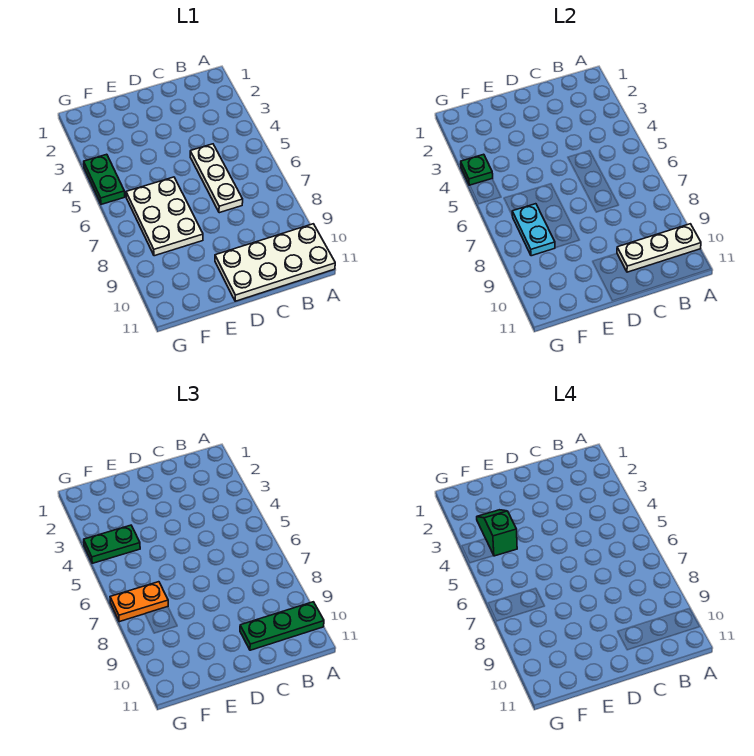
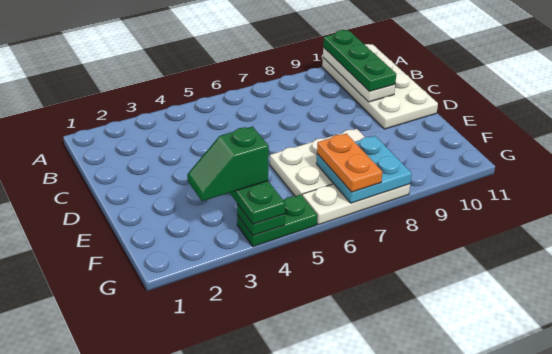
white plate C5:C7 level 1 -> white plate G6:G8 level 1
cyan plate F7:F8 level 2 -> cyan plate F7:G8 level 2

